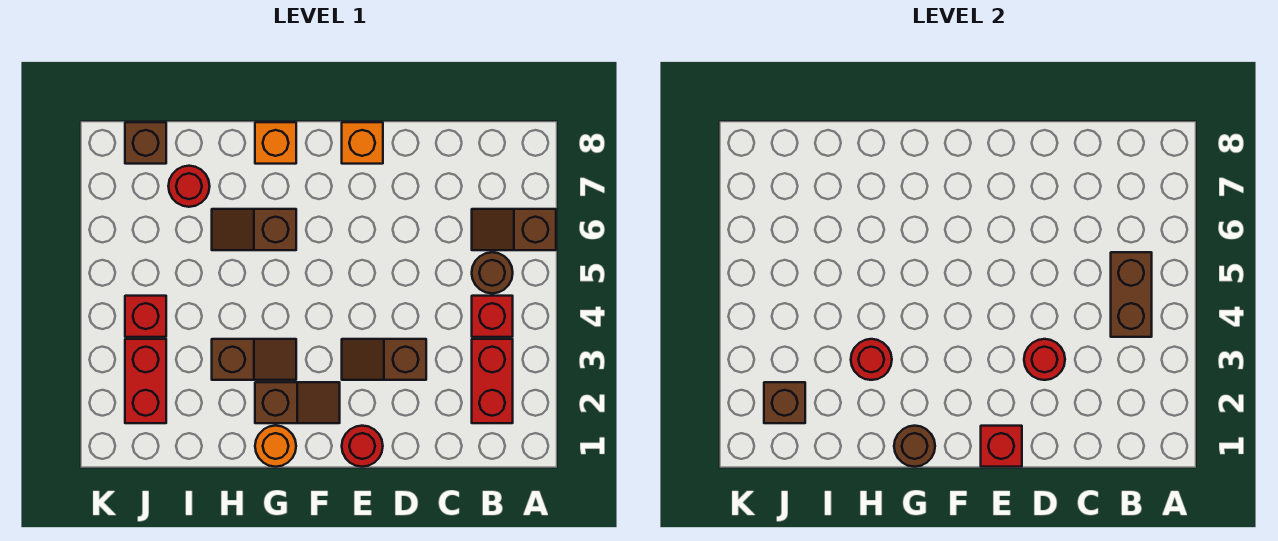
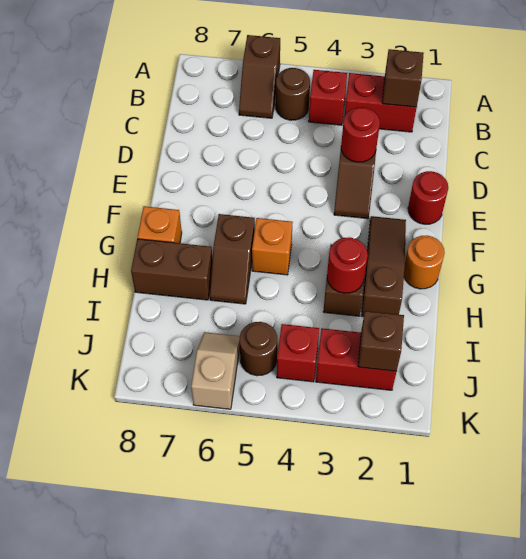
brown brick B4:B5 level 2 -> brown brick H7:H8 level 1
red brick E1 level 2 -> none
orange brick E8 level 1 -> orange brick G5 level 1
brown slope F2:G2 level 1 top G -> brown slope F2:H2 level 1 top H
brown round brick G1 level 2 -> brown round brick J5 level 1
red round brick I7 level 1 -> none
none -> tan slope J6:K6 level 1 top K
brown brick J8 level 1 -> brown brick B2 level 2

